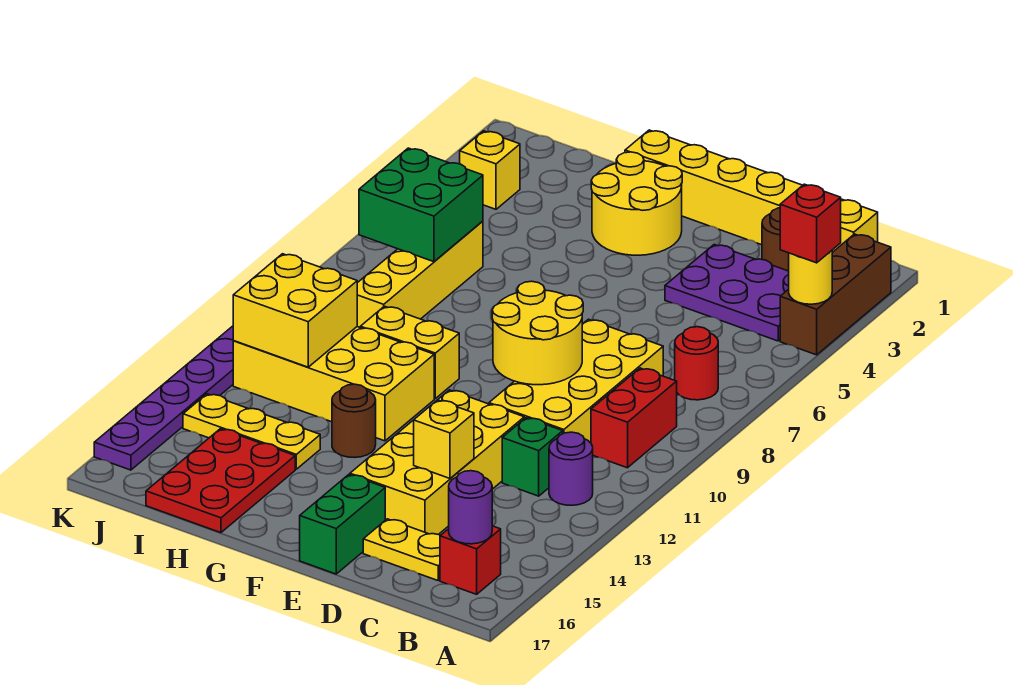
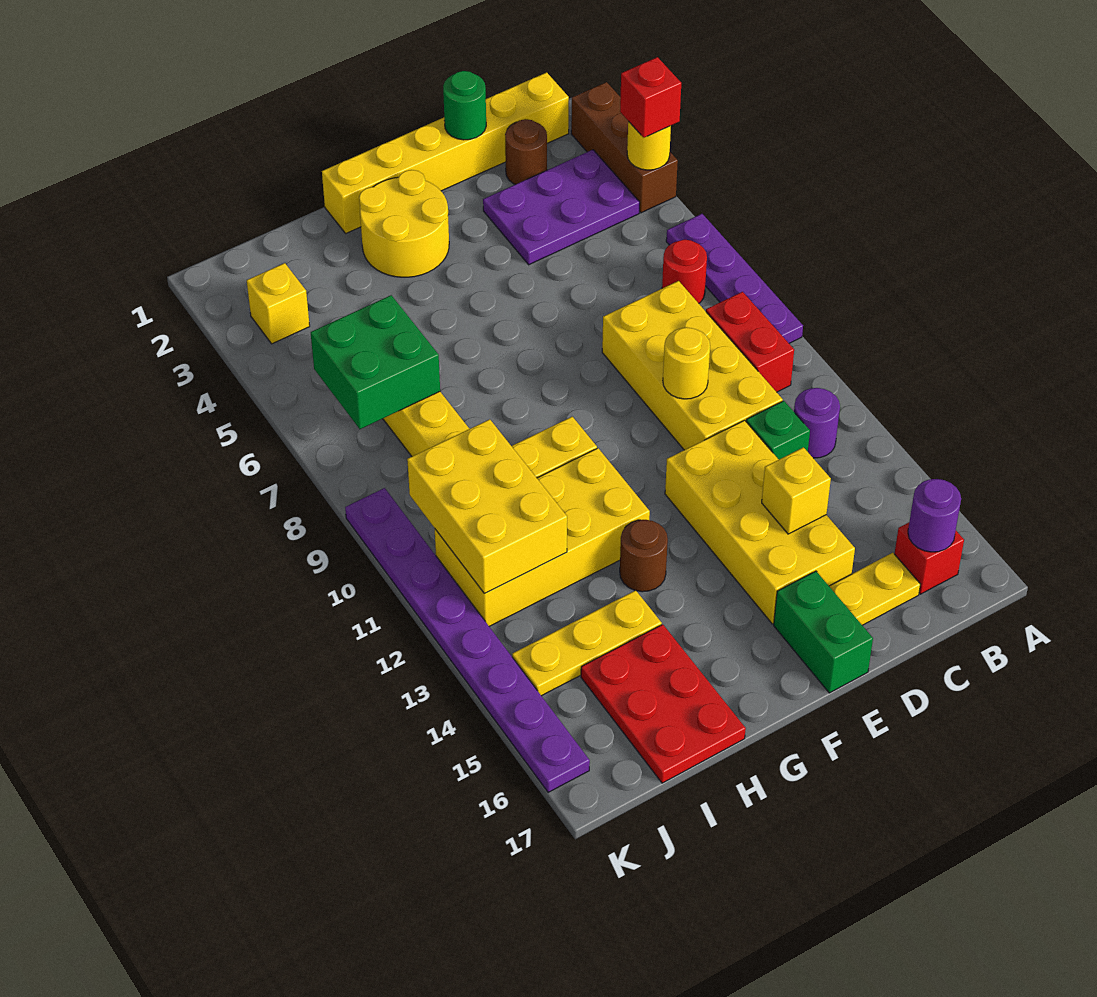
none -> purple plate A6:A9 level 1
none -> green round brick D1 level 2
yellow round brick D9:E10 level 2 -> yellow round brick D10 level 2
yellow brick I11:J12 level 2 -> yellow brick I10:J12 level 2

